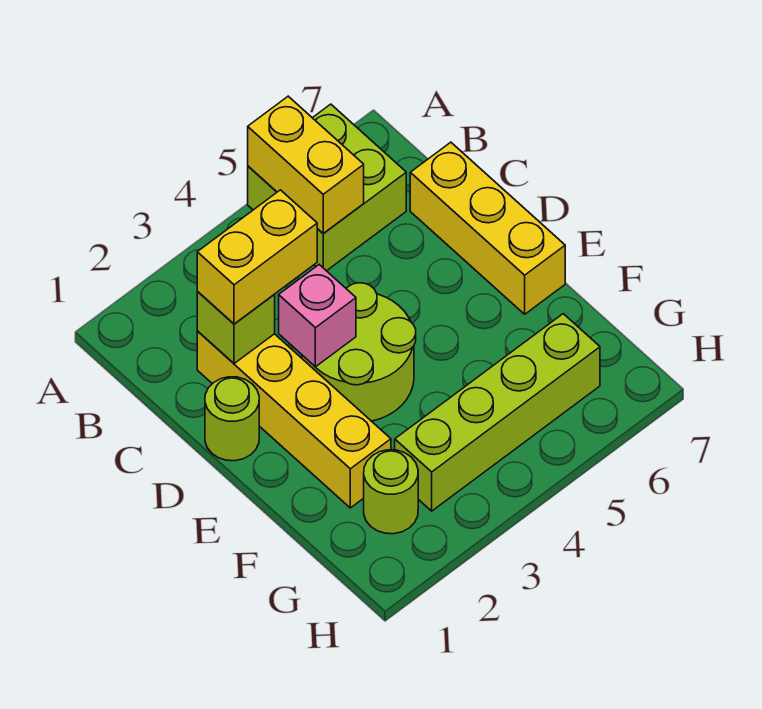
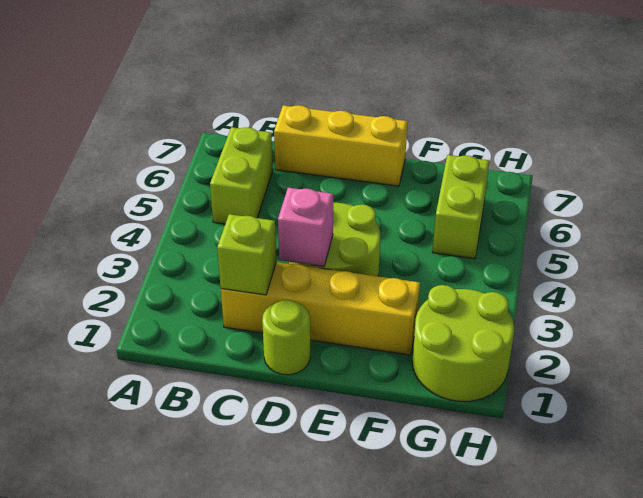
lime brick A5:B6 level 1 -> lime brick B5:B6 level 1
yellow brick A5:B5 level 2 -> none
yellow brick C2:C3 level 3 -> none
lime round brick G2 level 1 -> lime round brick G1:H2 level 1
lime brick G3:G6 level 1 -> lime brick G5:G6 level 1

